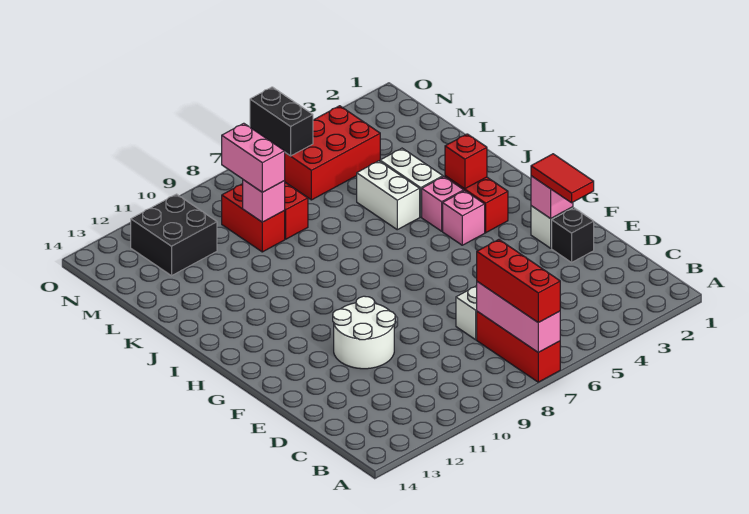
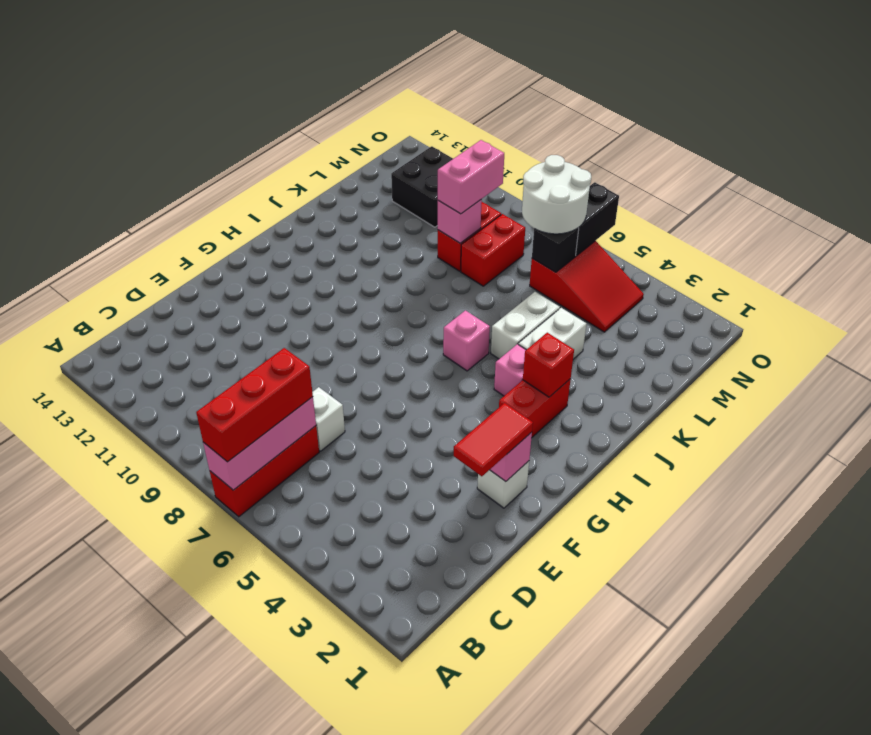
black brick E2 level 1 -> black brick M6 level 2
white round brick E10:F11 level 1 -> white round brick M6:N7 level 3
pink brick H4 level 1 -> pink brick I6 level 1
red brick M4:N6 level 1 -> red slope M4:N6 level 1 top 6

